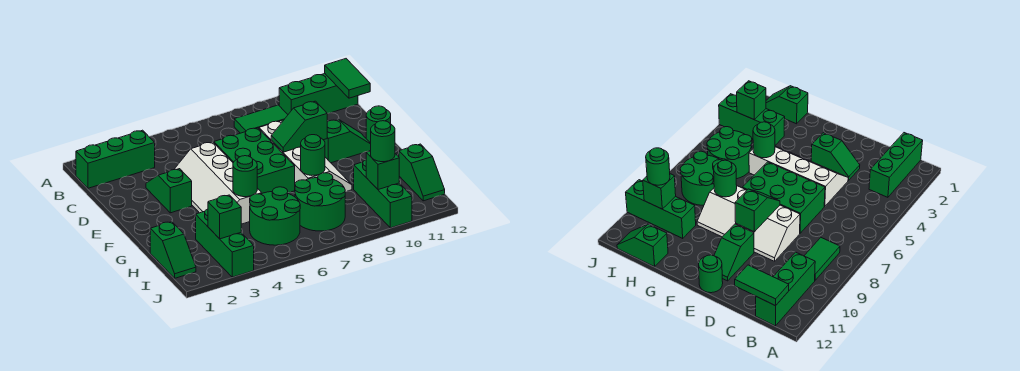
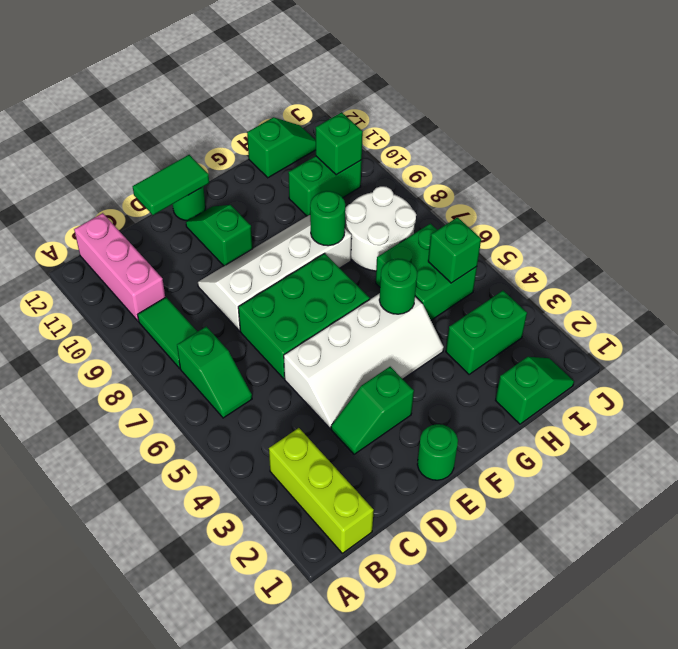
green brick B1:B3 level 1 -> lime brick B1:B3 level 1
green brick B10:B12 level 1 -> pink brick B10:B12 level 1
green tile B12:C12 level 2 -> green tile D12:E12 level 2
green slope E8:E9 level 2 top 9 -> green slope B6:B7 level 1 top 7
green brick H3:J3 level 1 -> green brick H3:I3 level 1
green round brick H5:I6 level 1 -> green brick H5:I6 level 1
green round brick H7:I8 level 1 -> white round brick H7:I8 level 1
green brick H10:J10 level 1 -> green brick H10:I10 level 1
green brick I3 level 2 -> green brick I5 level 2
green round brick I10 level 3 -> green round brick E1 level 1

